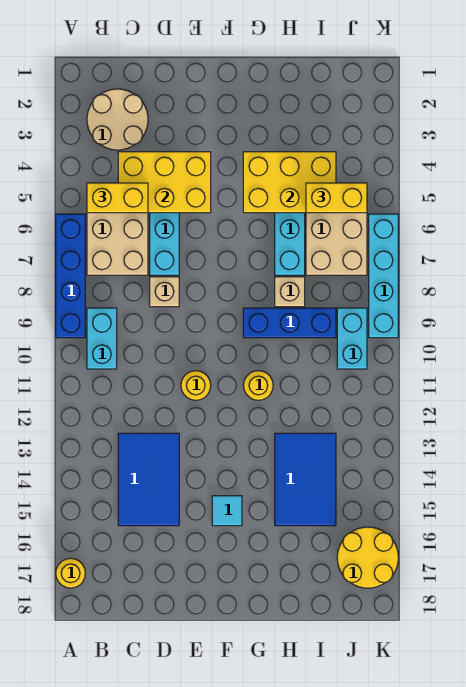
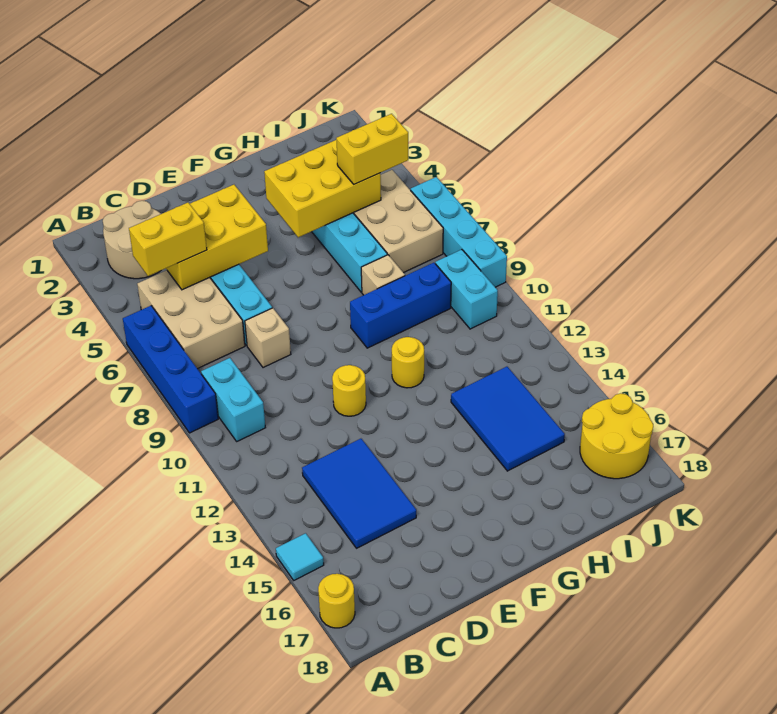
cyan tile F15 level 1 -> cyan tile A15 level 1

